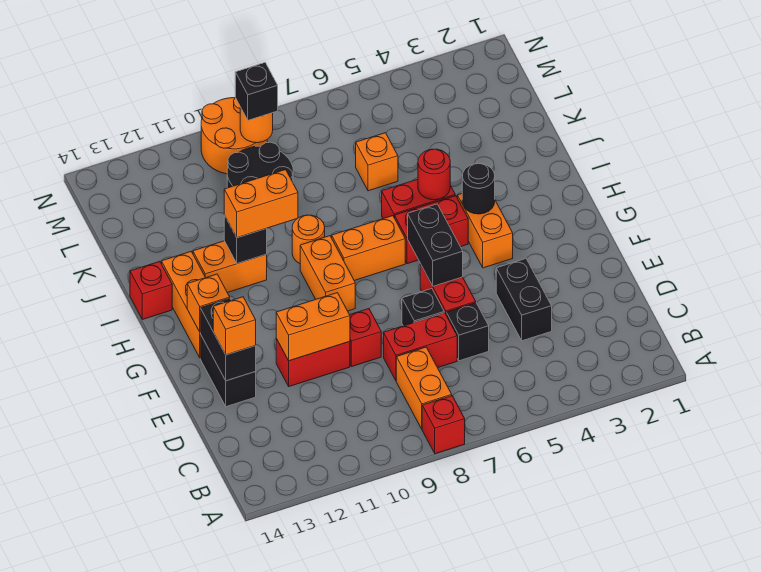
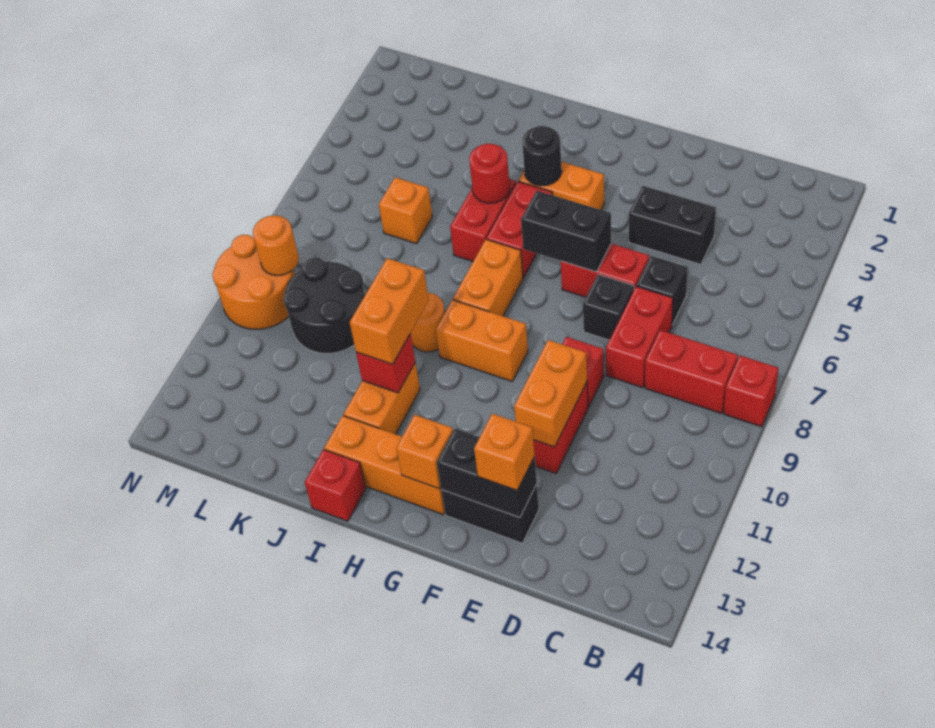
orange brick B8:C8 level 1 -> red brick B8:C8 level 1
black brick I11 level 2 -> red brick I11 level 2
black brick M9 level 3 -> none

